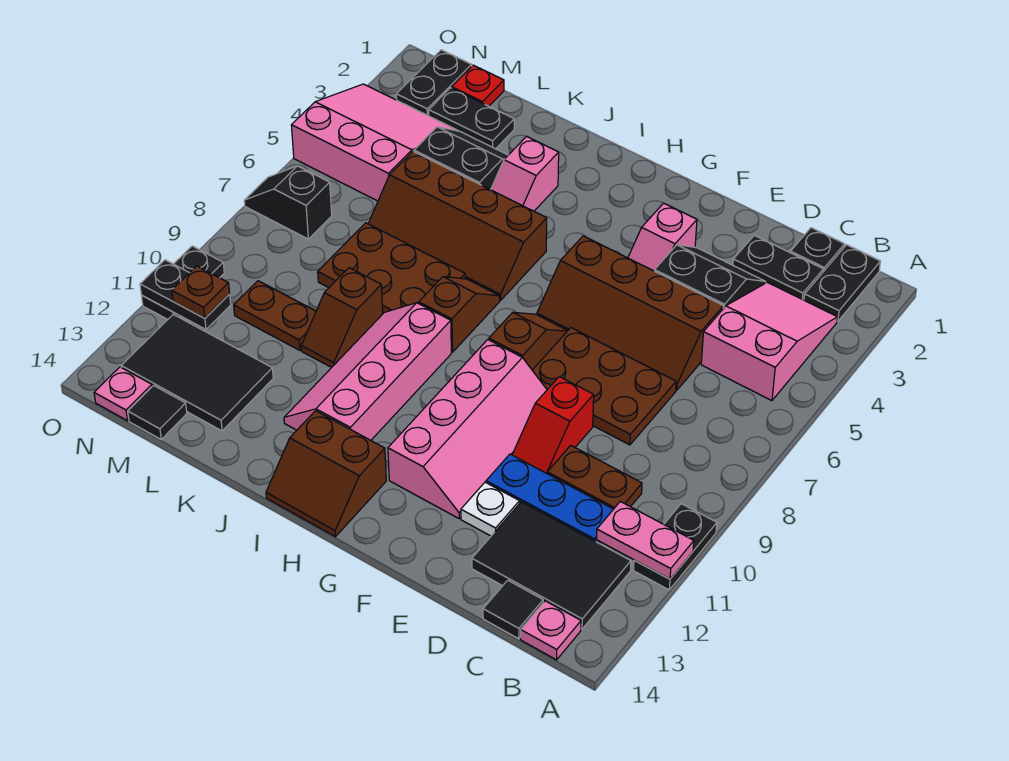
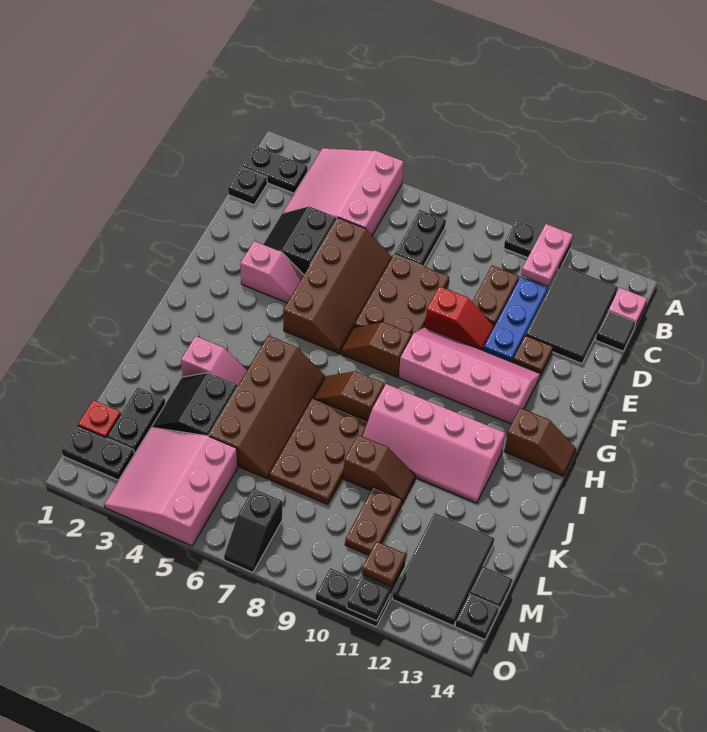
pink slope B3:C5 level 1 top 5 -> pink slope A3:C5 level 1 top 5
black plate C2:D2 level 1 -> black plate B7:C7 level 1
white plate E12 level 1 -> brown plate E12 level 1
brown slope H13:I14 level 1 top 13 -> brown slope H13:H14 level 1 top 13
pink plate N14 level 1 -> black plate N14 level 1

